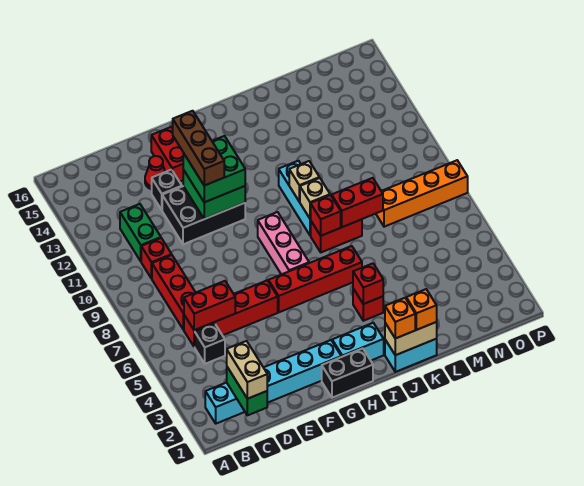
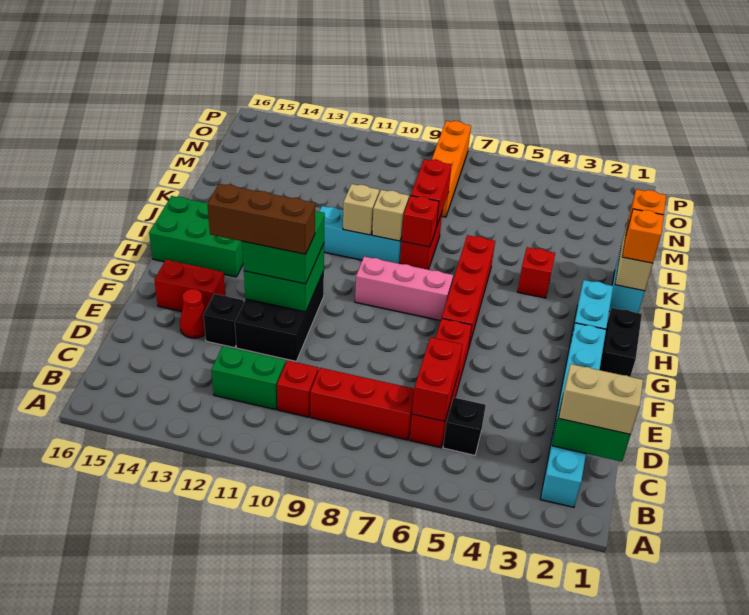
none -> green brick H14:I16 level 1
red brick J4 level 2 -> none

